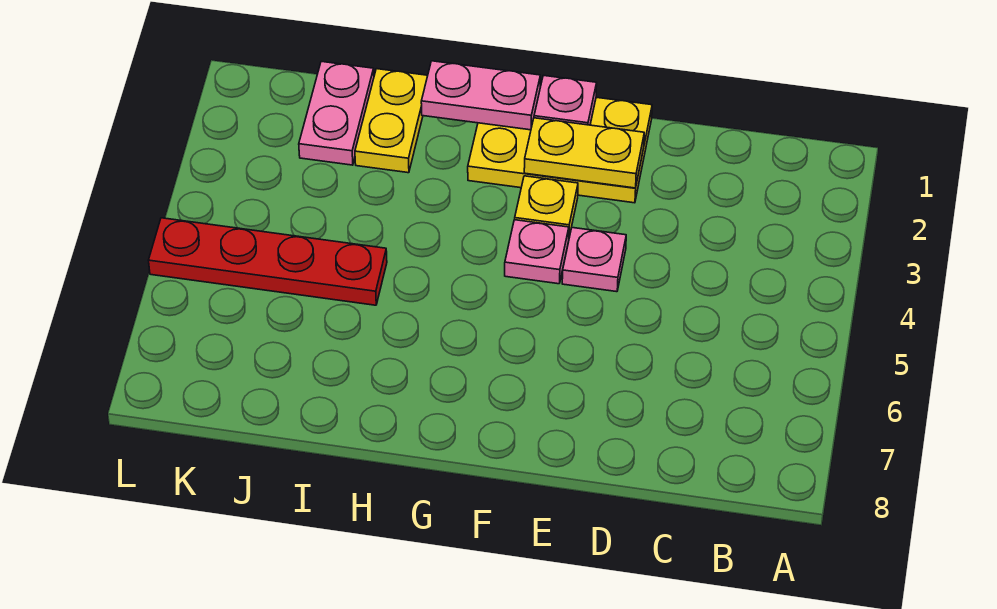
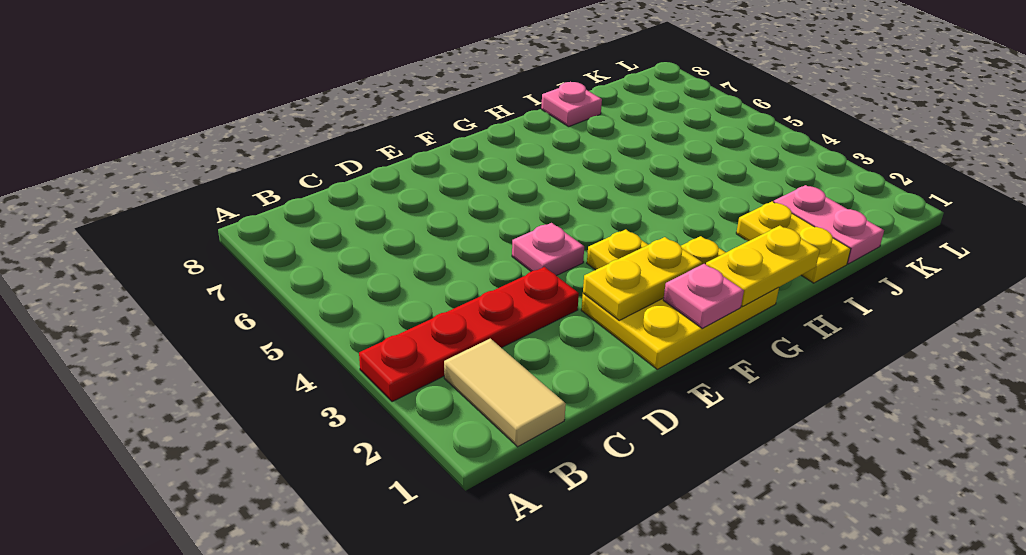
none -> tan tile B1:B2 level 1
pink plate F4 level 1 -> pink plate I8 level 1
pink plate G1:H1 level 2 -> yellow plate G1:H1 level 2
red plate I5:L5 level 1 -> red plate A3:D3 level 1

